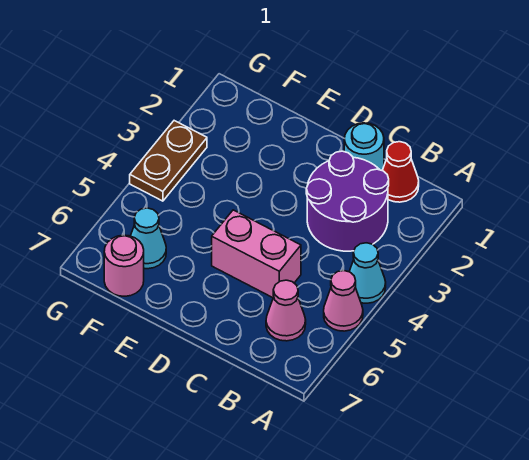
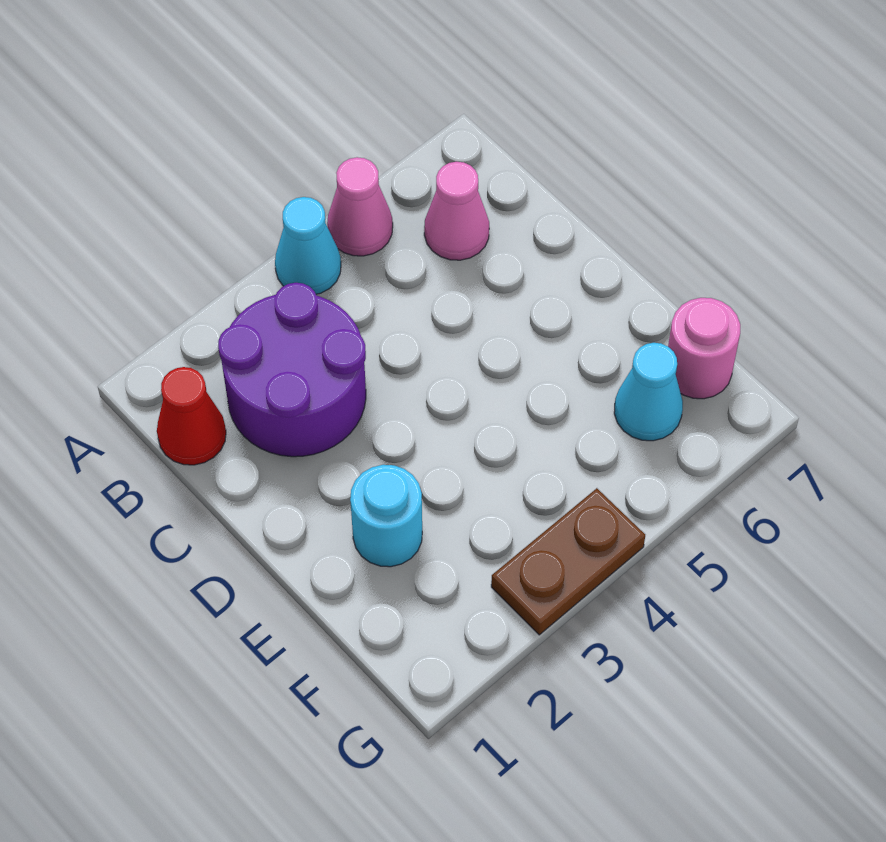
cyan round brick C1 level 1 -> cyan round brick E2 level 1
pink brick C5:D5 level 1 -> none

